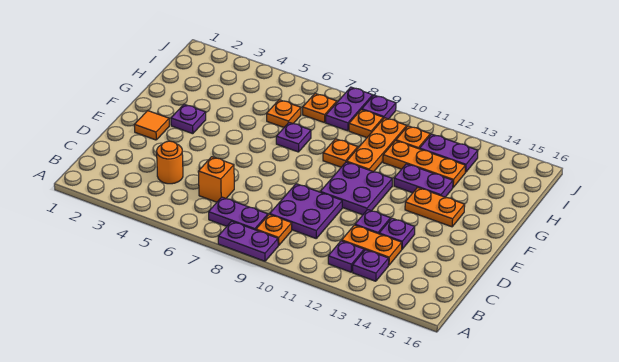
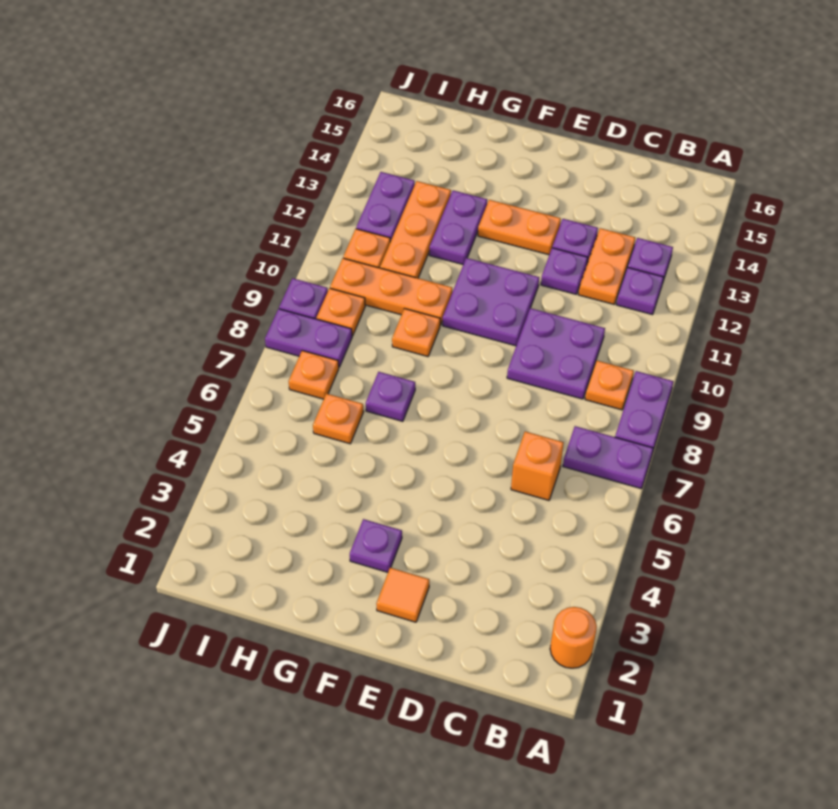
purple plate B7:B8 level 1 -> purple plate A7:B7 level 1
orange round brick C4 level 1 -> orange round brick A2 level 1
orange plate F13:F14 level 1 -> orange plate E13:F13 level 1

